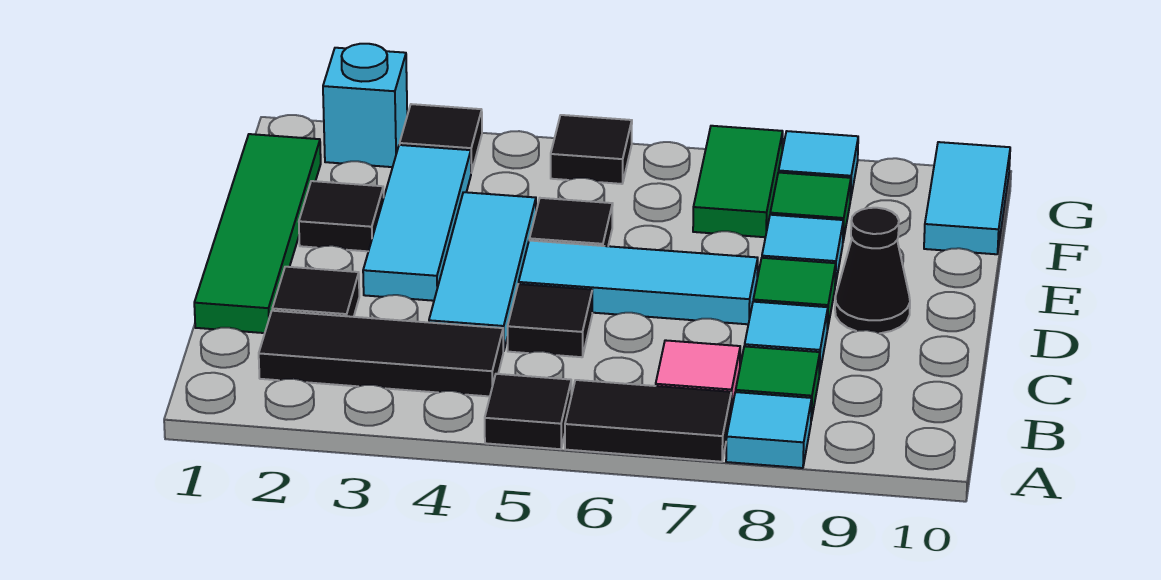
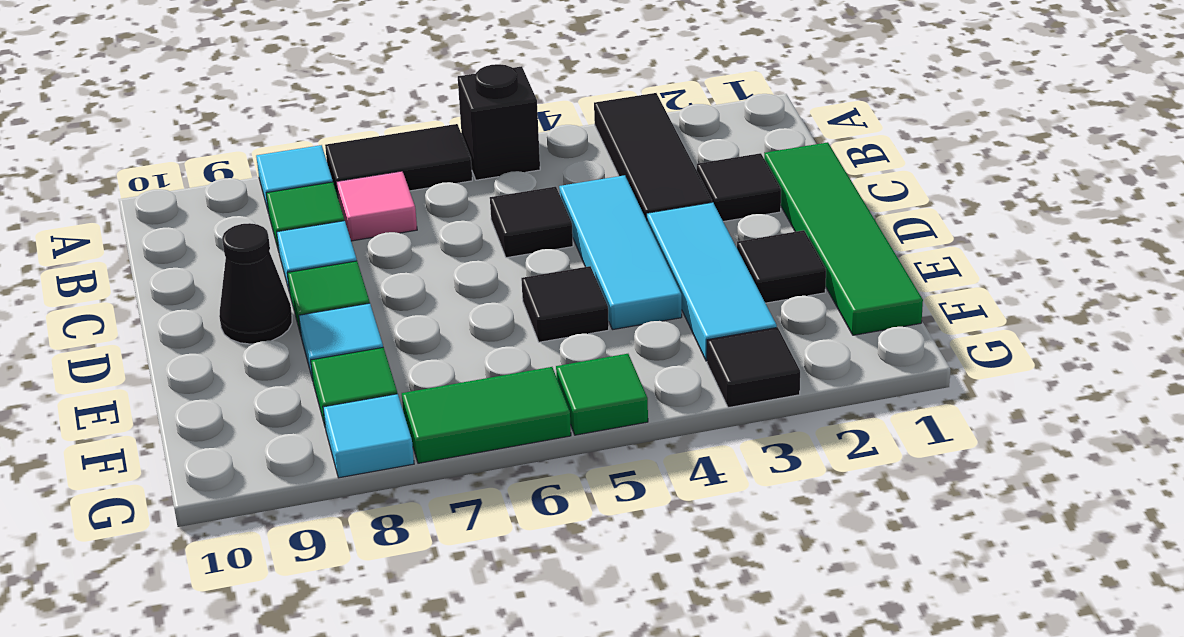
black tile A5 level 1 -> black brick A5 level 1
black tile B2:B4 level 1 -> black tile A3:C3 level 1
cyan tile D5:D7 level 1 -> none
green tile F7:G7 level 1 -> green tile G6:G7 level 1
cyan tile F10:G10 level 1 -> none
cyan brick G2 level 1 -> none
black tile G5 level 1 -> green tile G5 level 1

